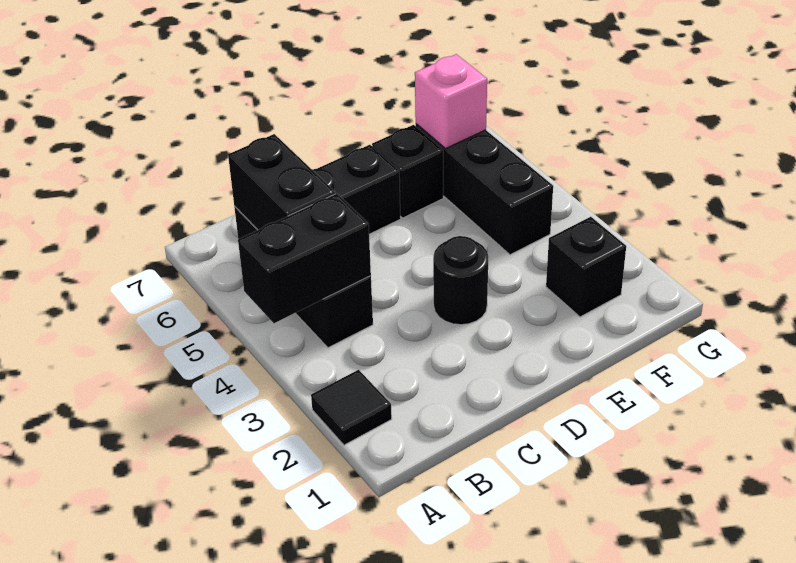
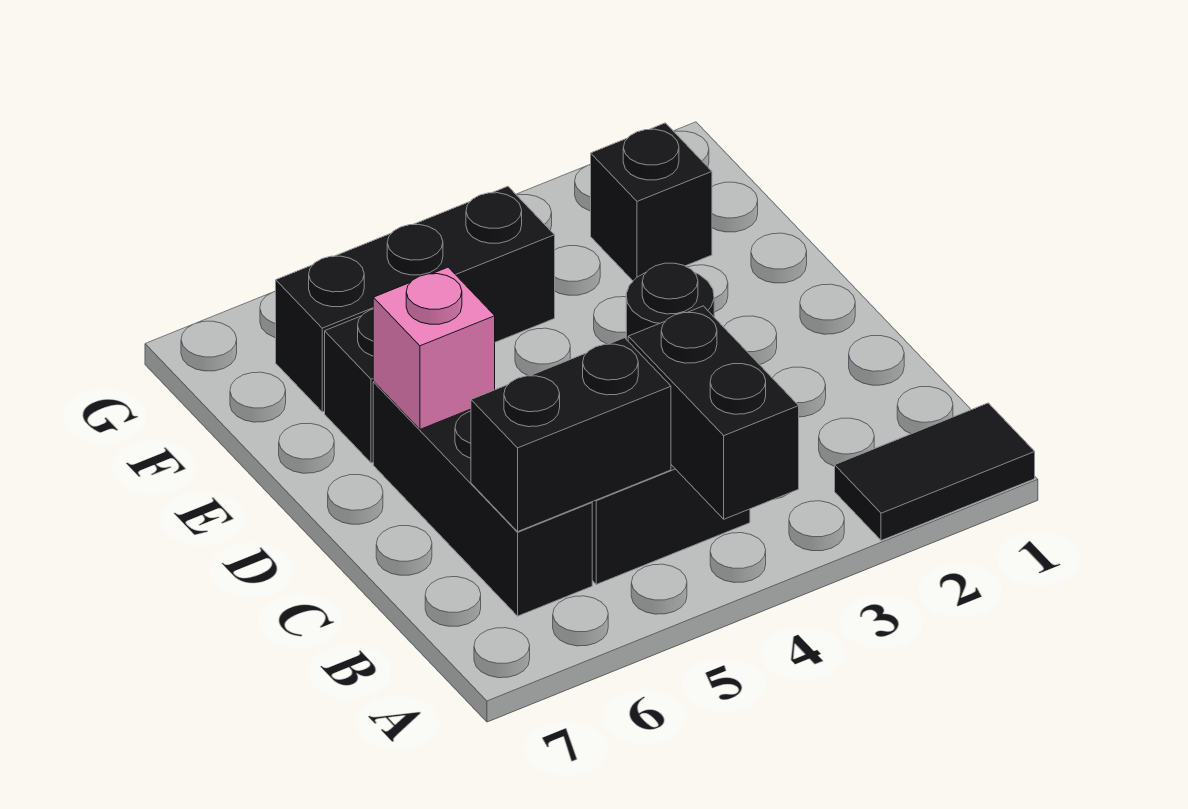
black tile A2 level 1 -> black tile A1:A2 level 1
pink brick F6 level 2 -> pink brick D6 level 2

